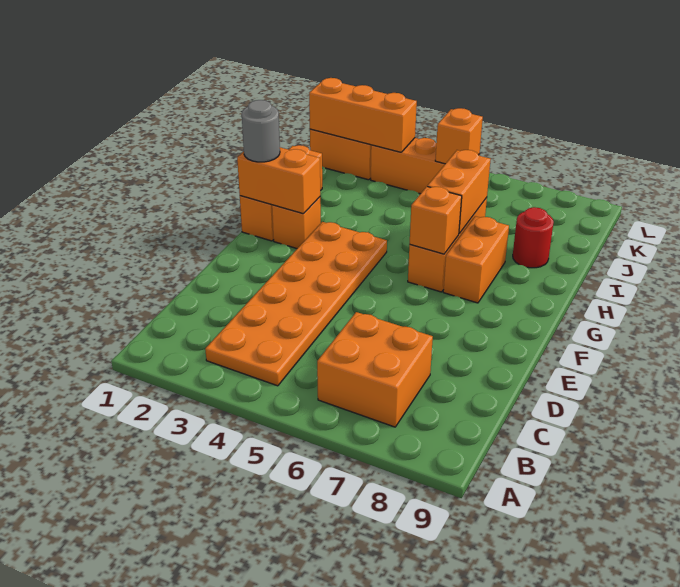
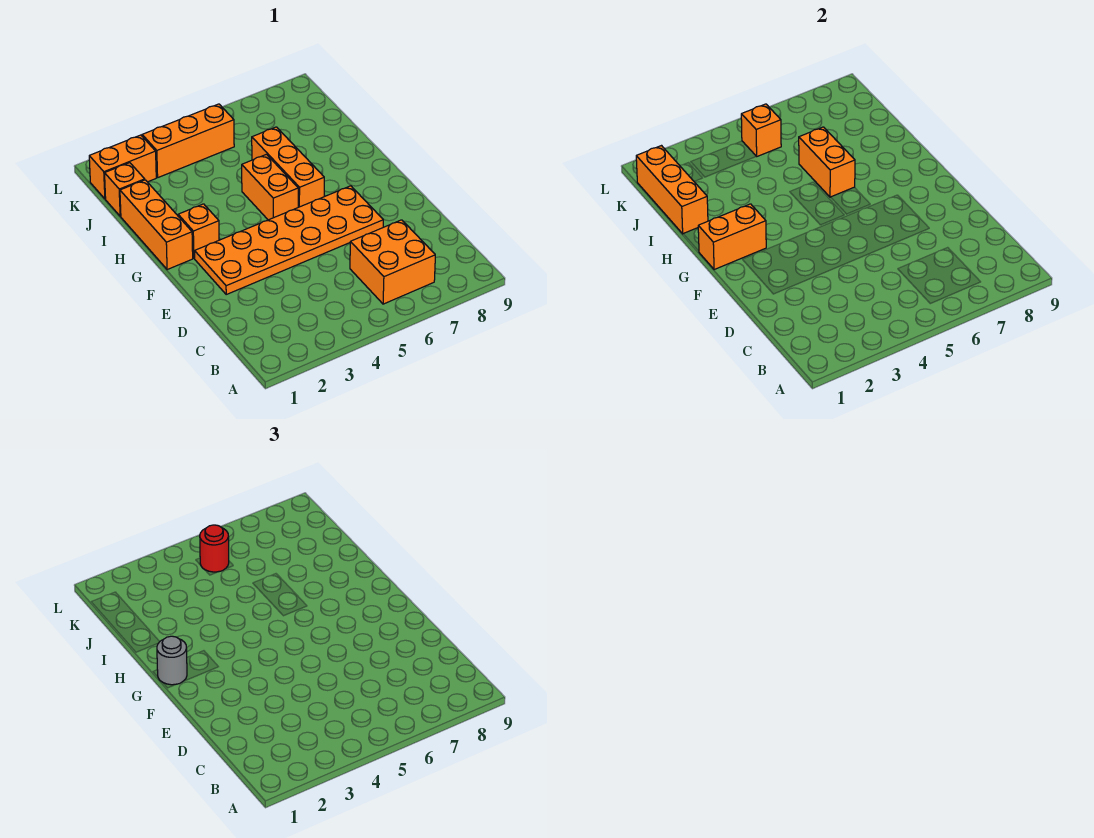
orange plate B3:G4 level 1 -> orange plate E2:F7 level 1
orange brick G6 level 2 -> orange brick J1 level 1
orange brick G7:H7 level 1 -> orange brick G5:H5 level 1
red round brick I8 level 1 -> red round brick K5 level 3
orange brick K1:K3 level 2 -> orange brick I1:K1 level 2

